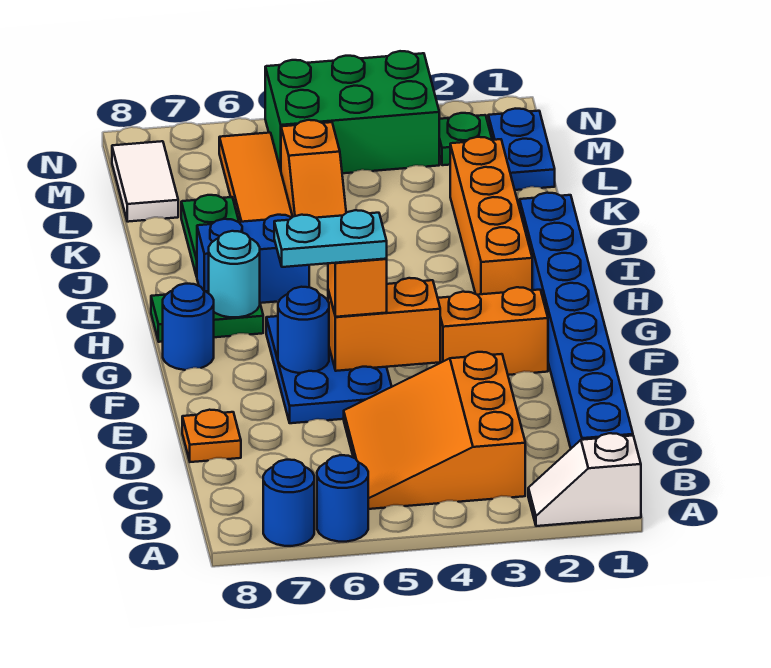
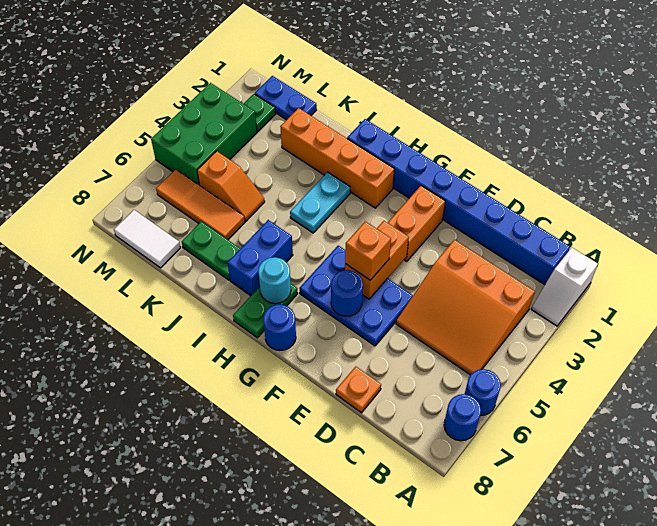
cyan plate F5:F6 level 4 -> cyan plate I3:I4 level 1

